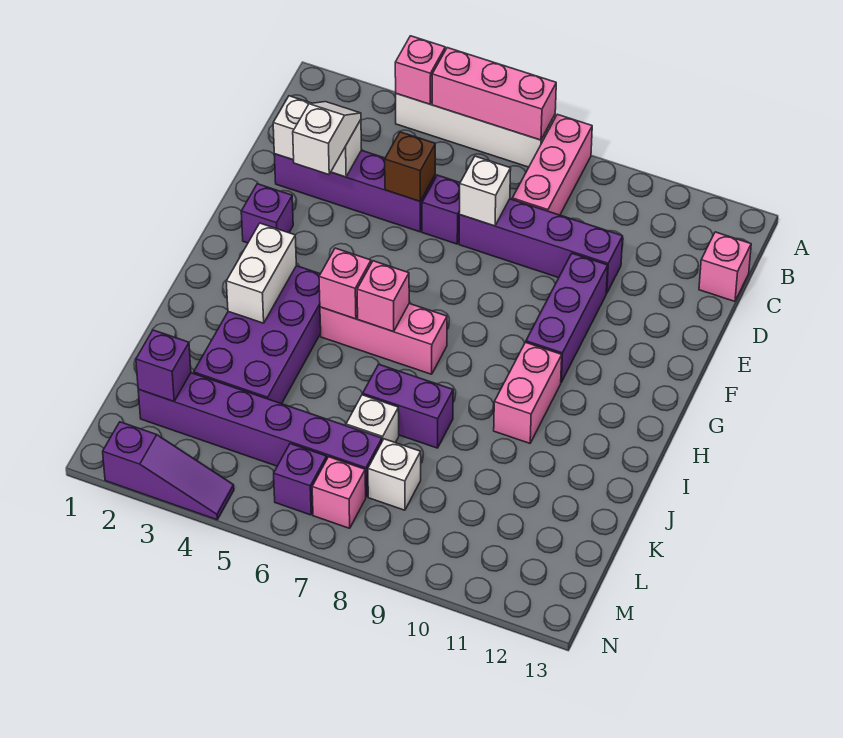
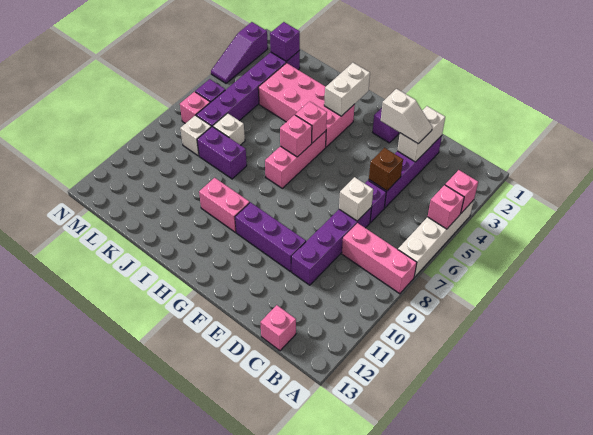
pink brick A5:A7 level 2 -> pink brick A5 level 2
purple brick H3:K4 level 1 -> pink brick H3:K4 level 1
white brick H3:I3 level 2 -> white brick H2:H3 level 2
purple brick J7:J8 level 1 -> purple brick J8:K8 level 1

